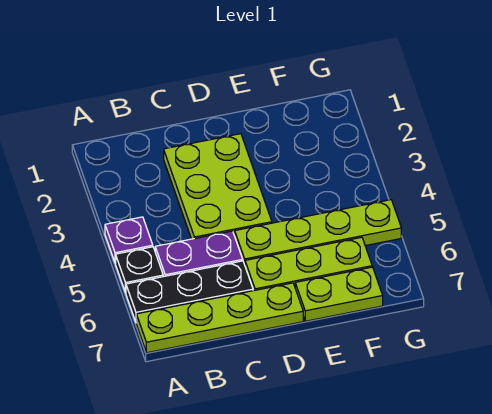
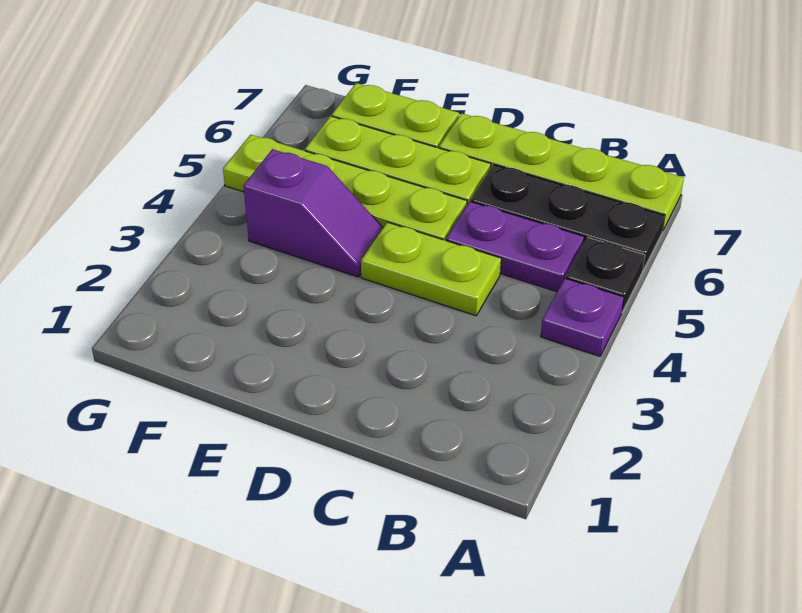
lime plate C2:D4 level 1 -> lime plate C4:D4 level 1
none -> purple slope E4:F4 level 1 top F

